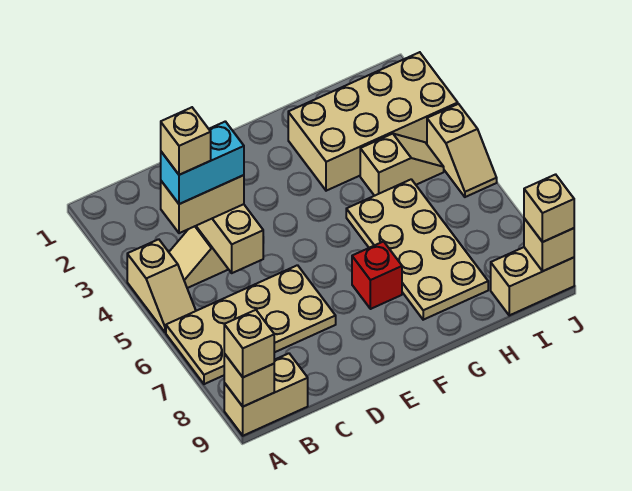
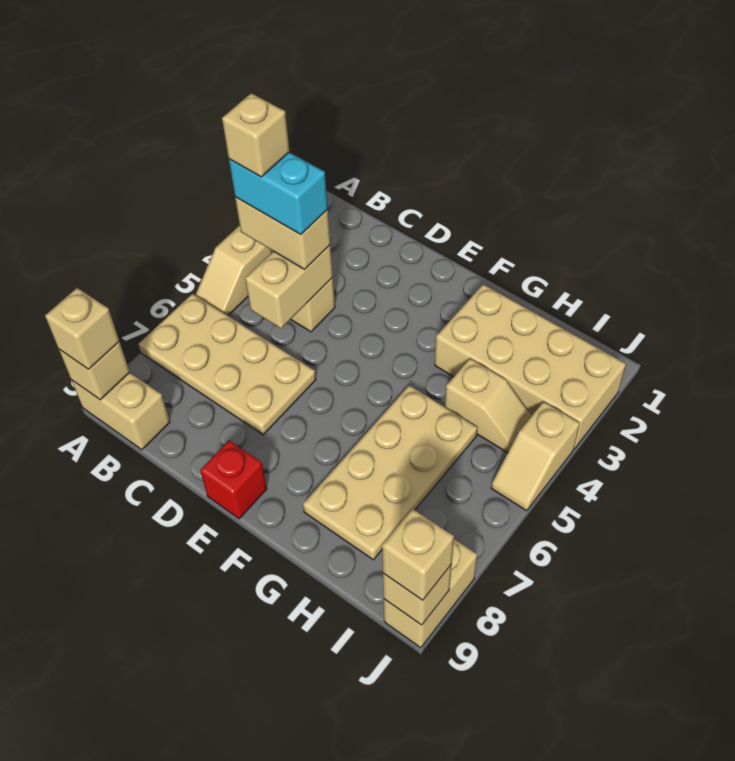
red brick F7 level 1 -> red brick E9 level 1
tan brick I9:J9 level 1 -> tan brick J8:J9 level 1

